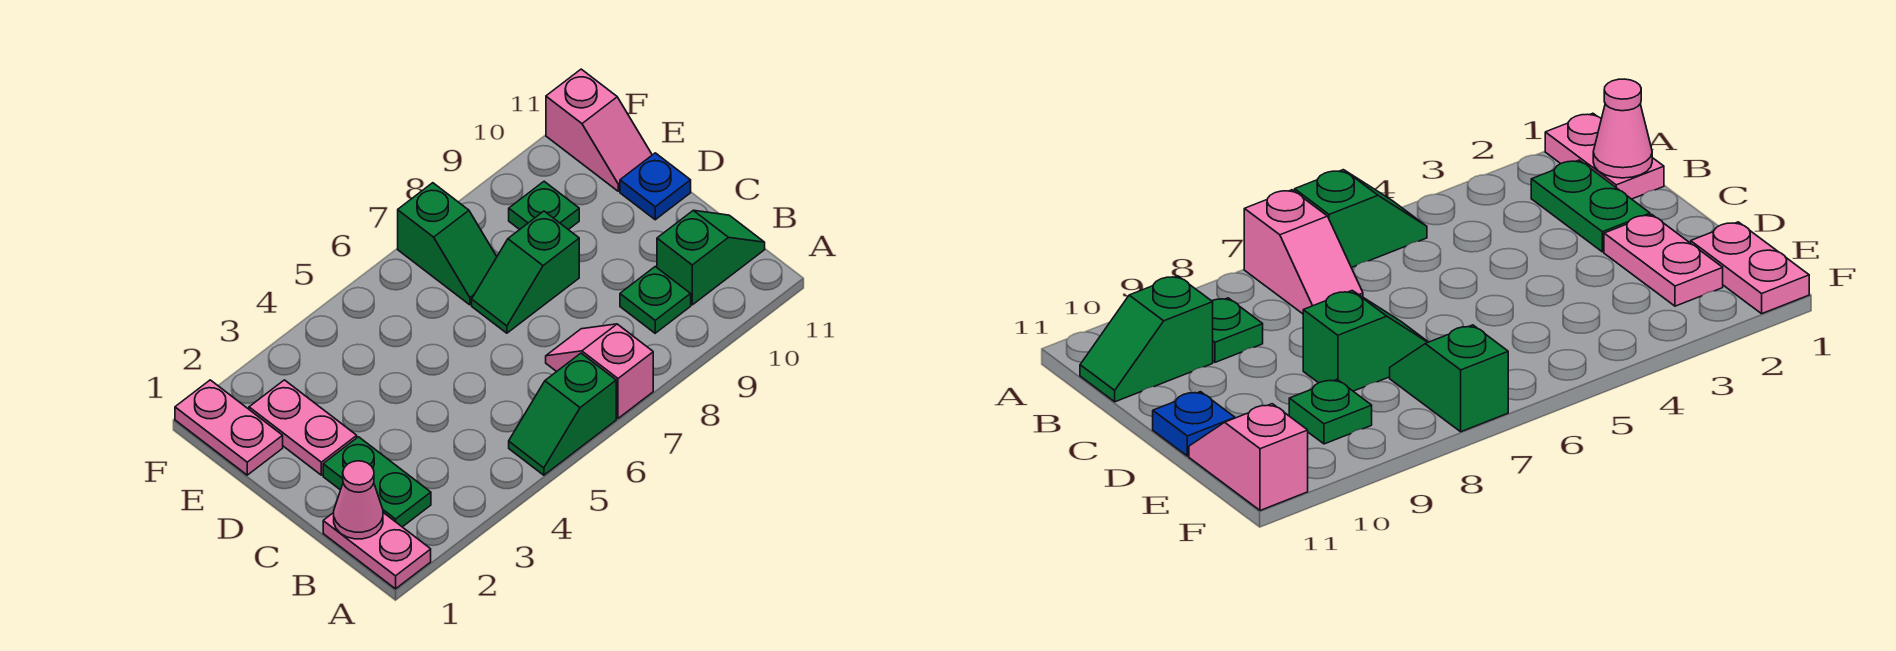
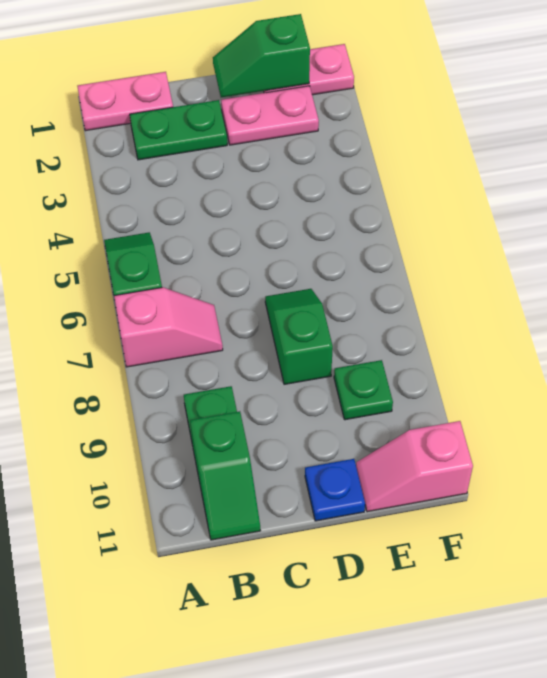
pink cone B1 level 2 -> none
green slope E7:F7 level 1 top F -> green slope D1:E1 level 2 top E

